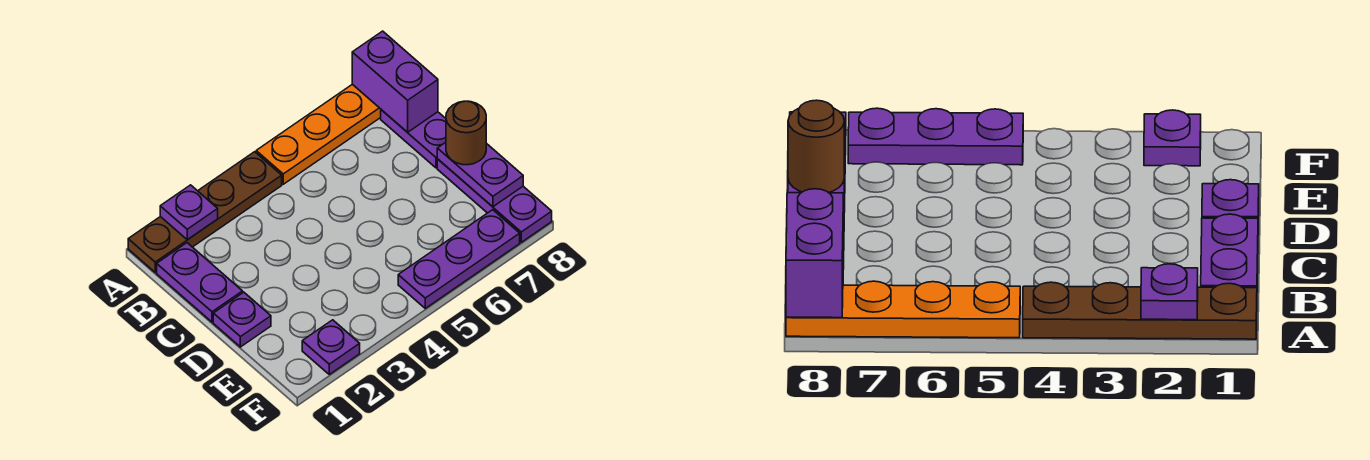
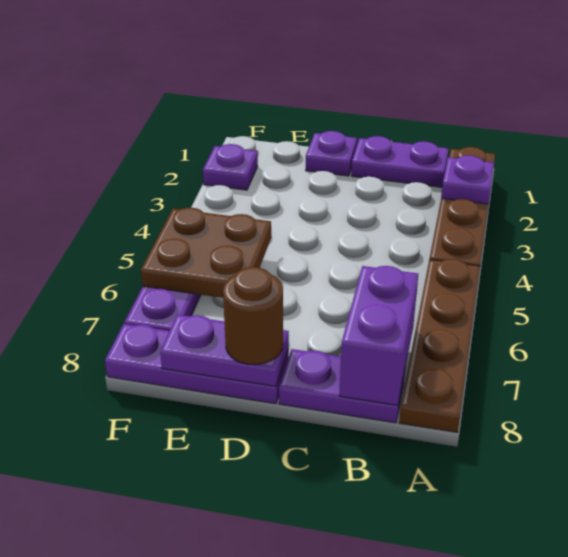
orange plate A5:A8 level 1 -> brown plate A5:A8 level 1
purple brick A8:B8 level 2 -> purple brick B7:B8 level 2
none -> brown plate E5:F6 level 2

